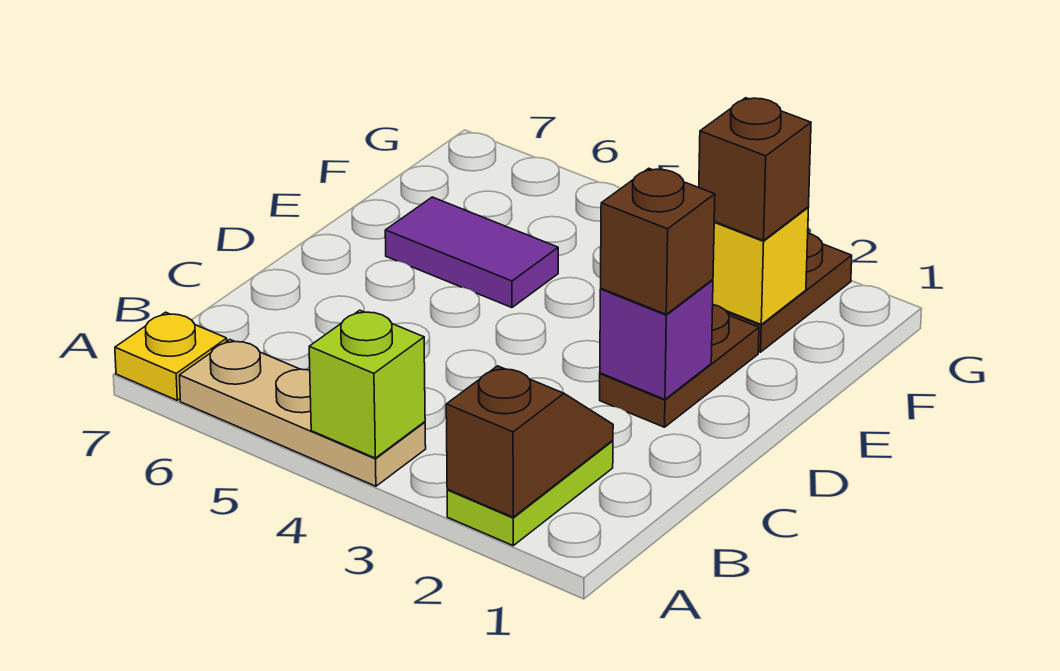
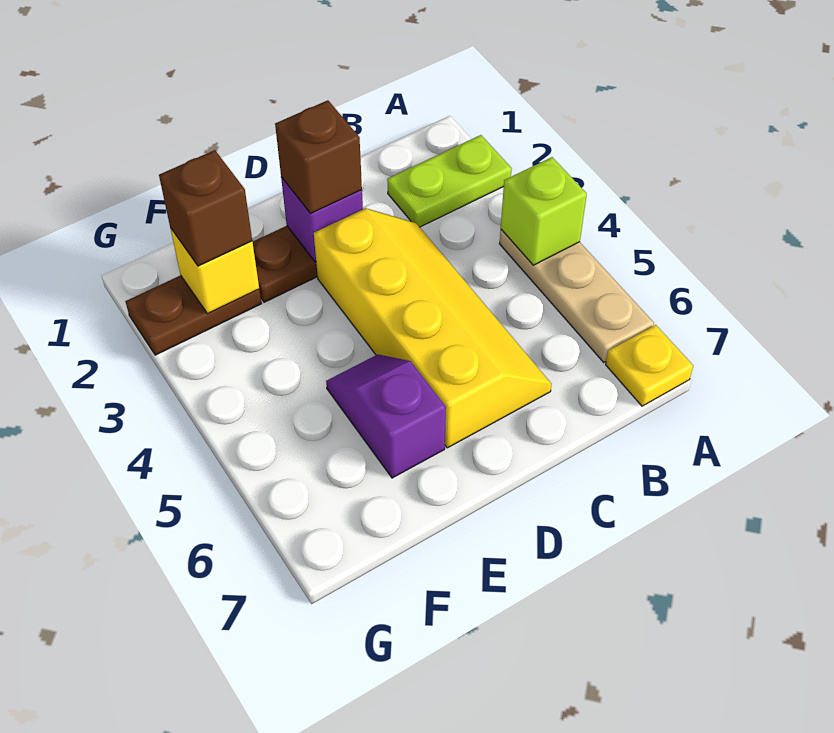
brown slope A2:B2 level 2 top A -> none
none -> yellow slope C3:D6 level 1 top D
purple tile E5:E6 level 1 -> purple slope E5:E6 level 1 top 6

